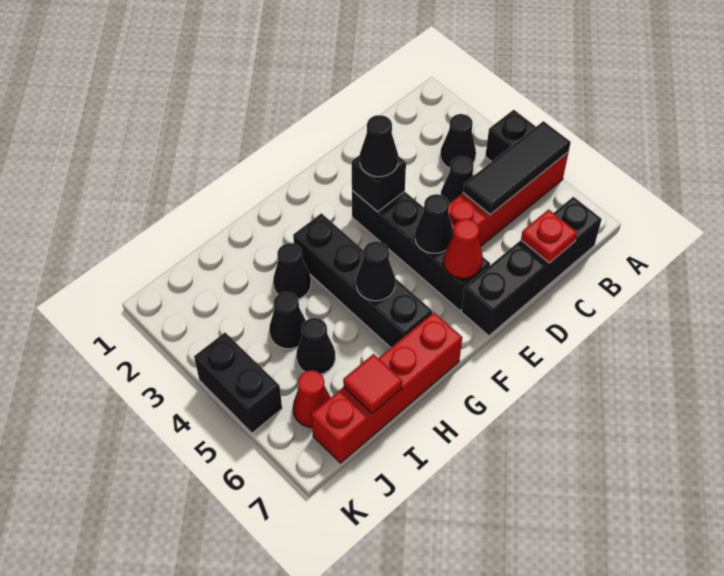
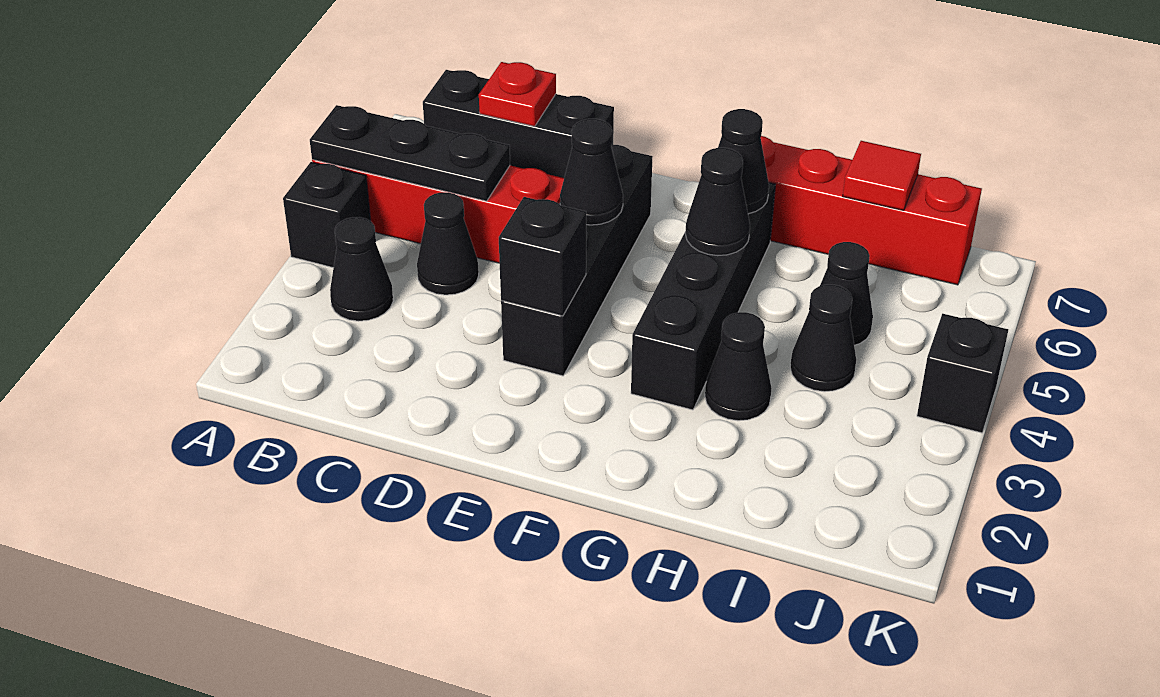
black tile A5:C5 level 2 -> black plate A5:C5 level 2
black brick B7:E7 level 1 -> black brick B7:D7 level 1
black cone E3 level 3 -> black cone G6 level 2
red cone E6 level 2 -> none
red cone J6 level 1 -> none
black brick K4:K5 level 1 -> black brick K4 level 1

